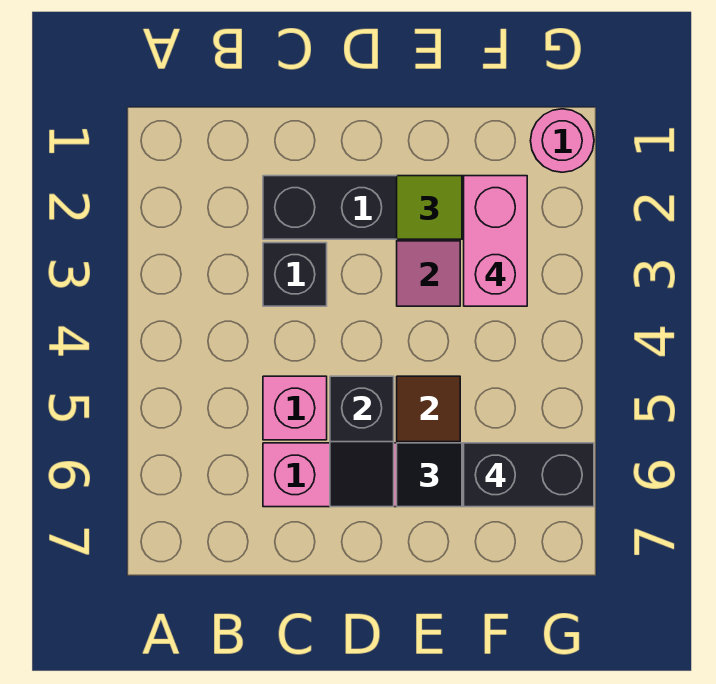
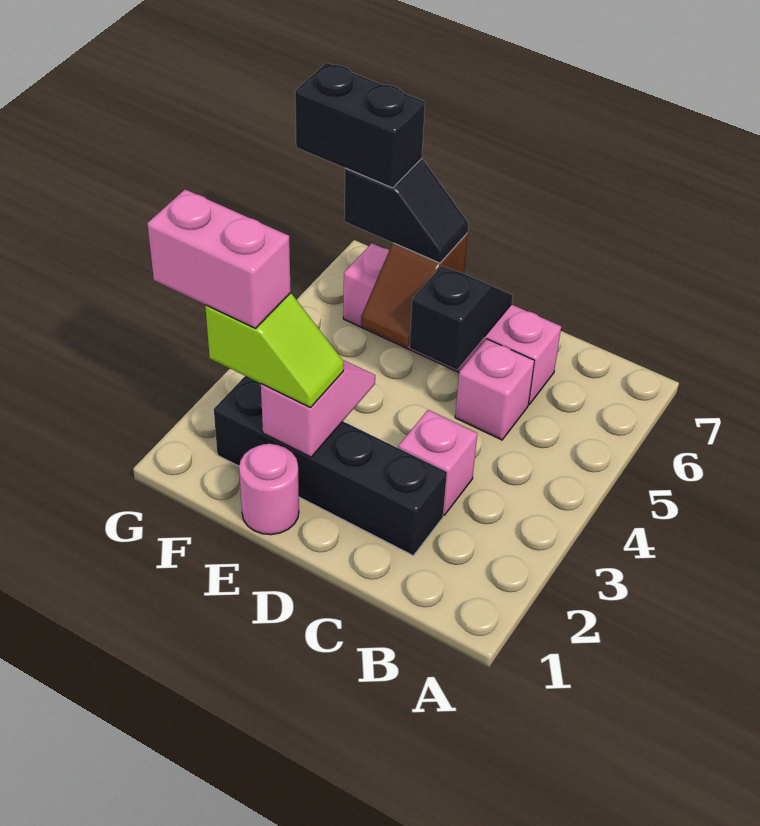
black brick C3 level 1 -> pink brick C3 level 1
pink brick F2:F3 level 4 -> pink brick F2:G2 level 4
pink round brick G1 level 1 -> pink round brick E1 level 1

